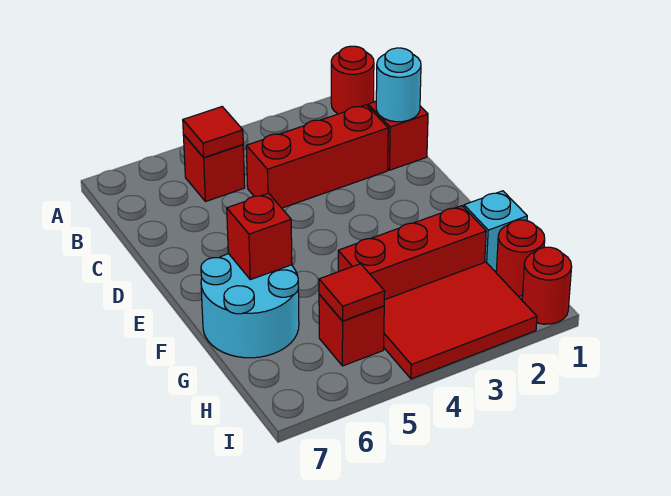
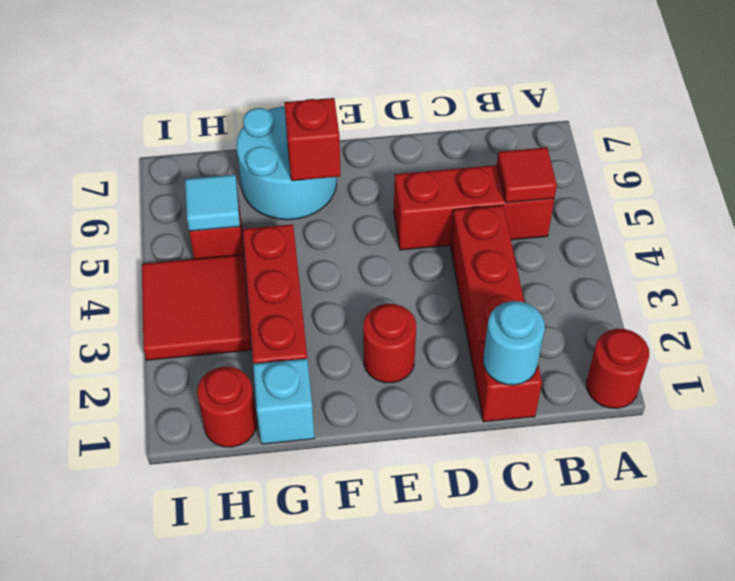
red brick B5 level 1 -> red brick B5:D5 level 1
red tile H2:I4 level 1 -> red tile H3:I4 level 1
red tile H5 level 2 -> cyan tile H5 level 2
red round brick I1 level 1 -> red round brick E2 level 1

